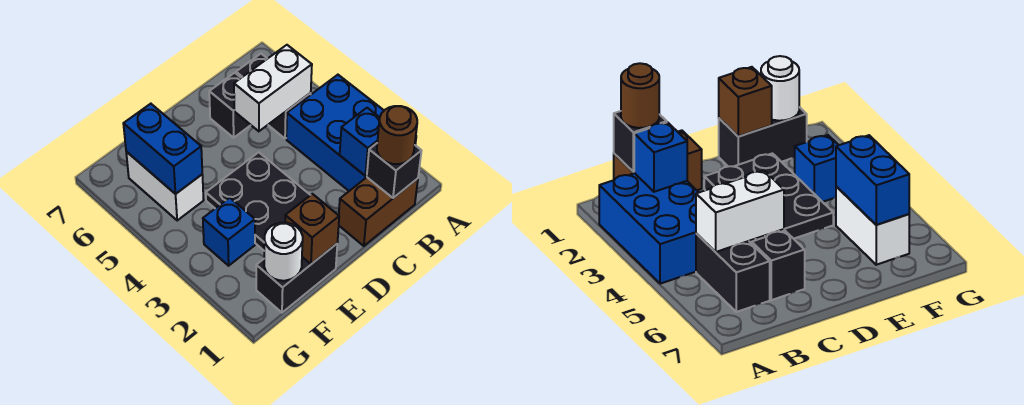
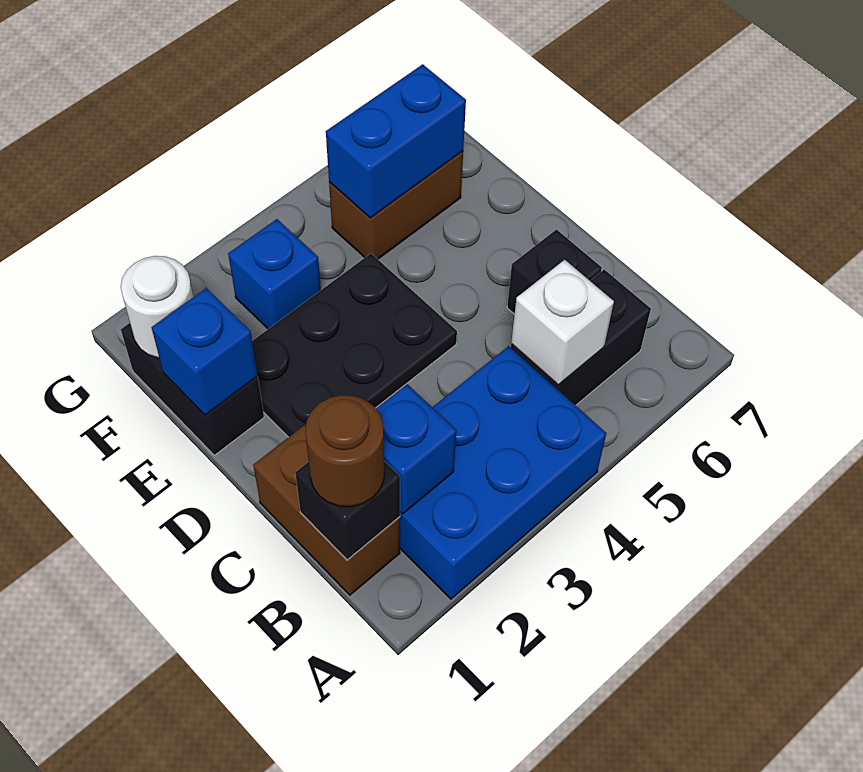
white brick B5:C5 level 2 -> white brick B5 level 2
brown brick E1 level 2 -> blue brick E1 level 2
white brick F5:F6 level 1 -> brown brick F5:F6 level 1

